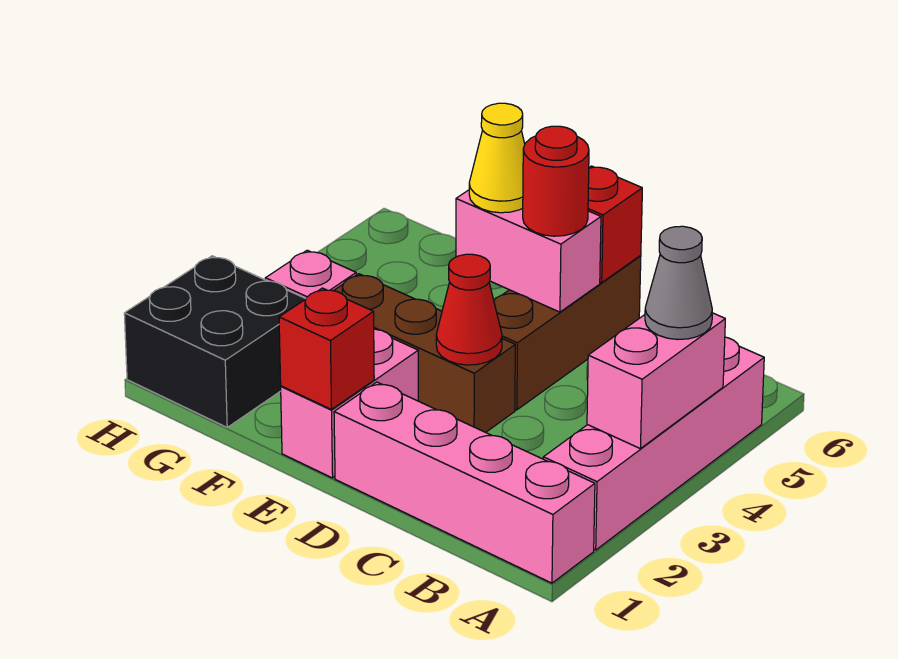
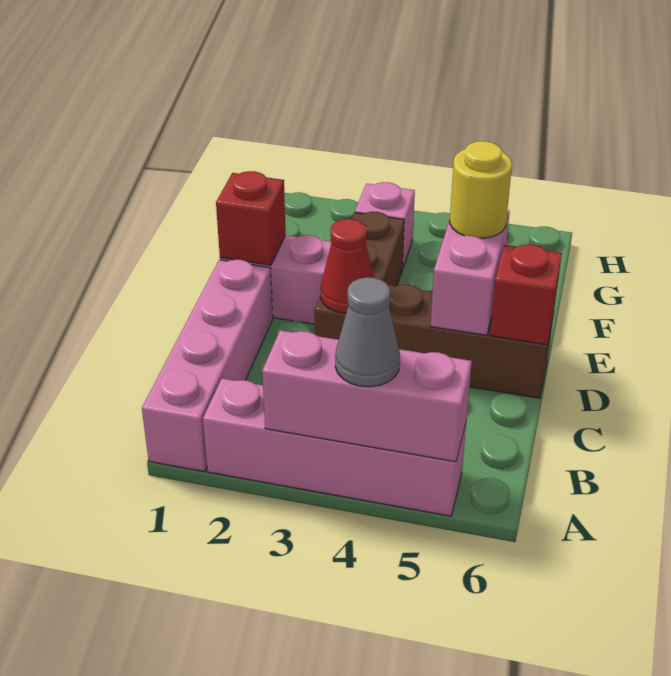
pink brick A3:A4 level 2 -> pink brick A3:A5 level 2
red round brick D5 level 3 -> none
yellow cone E5 level 3 -> yellow round brick E5 level 3
black brick G1:H2 level 1 -> none

